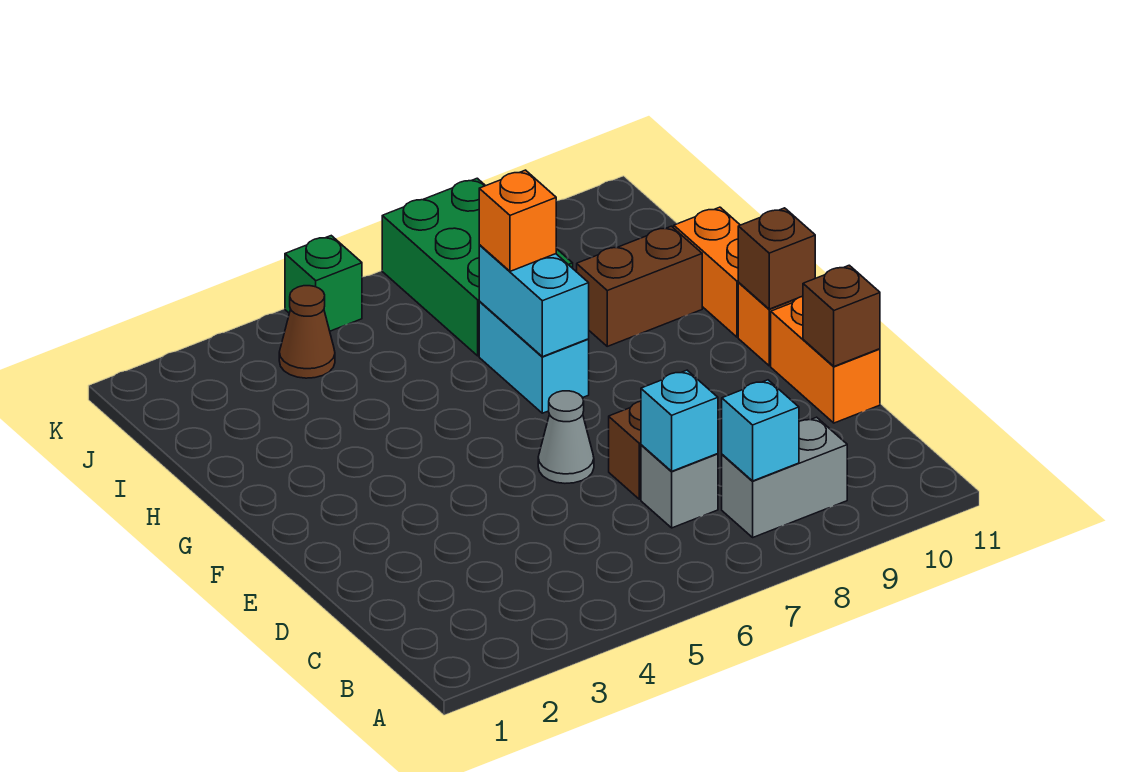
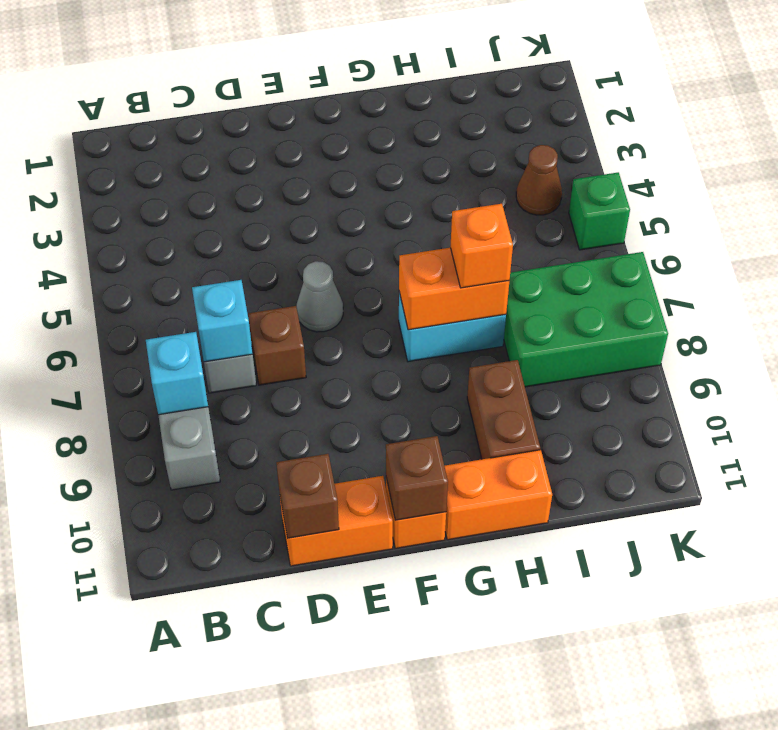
cyan brick G7:H7 level 2 -> orange brick G7:H7 level 2

